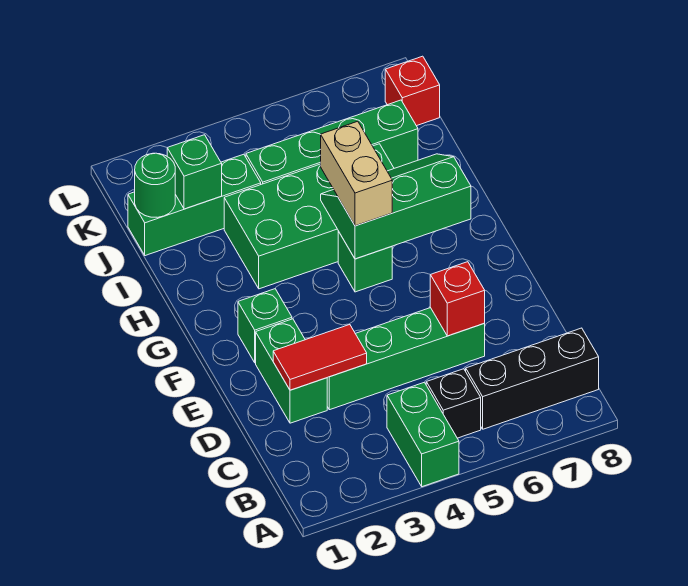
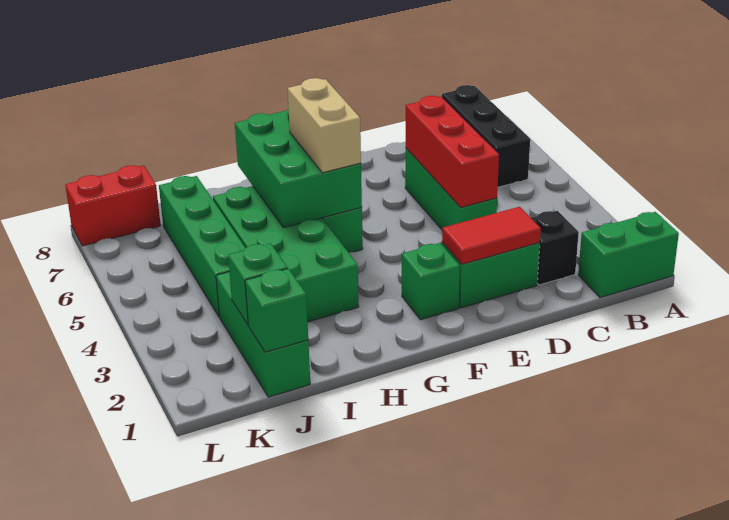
green brick A4:B4 level 1 -> green brick A1:B1 level 1
black brick B5 level 1 -> black brick C2 level 1
red tile D2:D3 level 2 -> red tile D2:E2 level 2
green brick D3:D6 level 1 -> green brick D4:D6 level 1
red brick D6 level 2 -> red brick D4:D6 level 2
green slope G5:H7 level 2 top G -> green brick G5:H7 level 2
tan brick G5:H5 level 3 -> tan brick G5:G6 level 3
green round brick J1 level 2 -> green brick J1 level 2
red brick K8 level 1 -> red brick K8:L8 level 1

